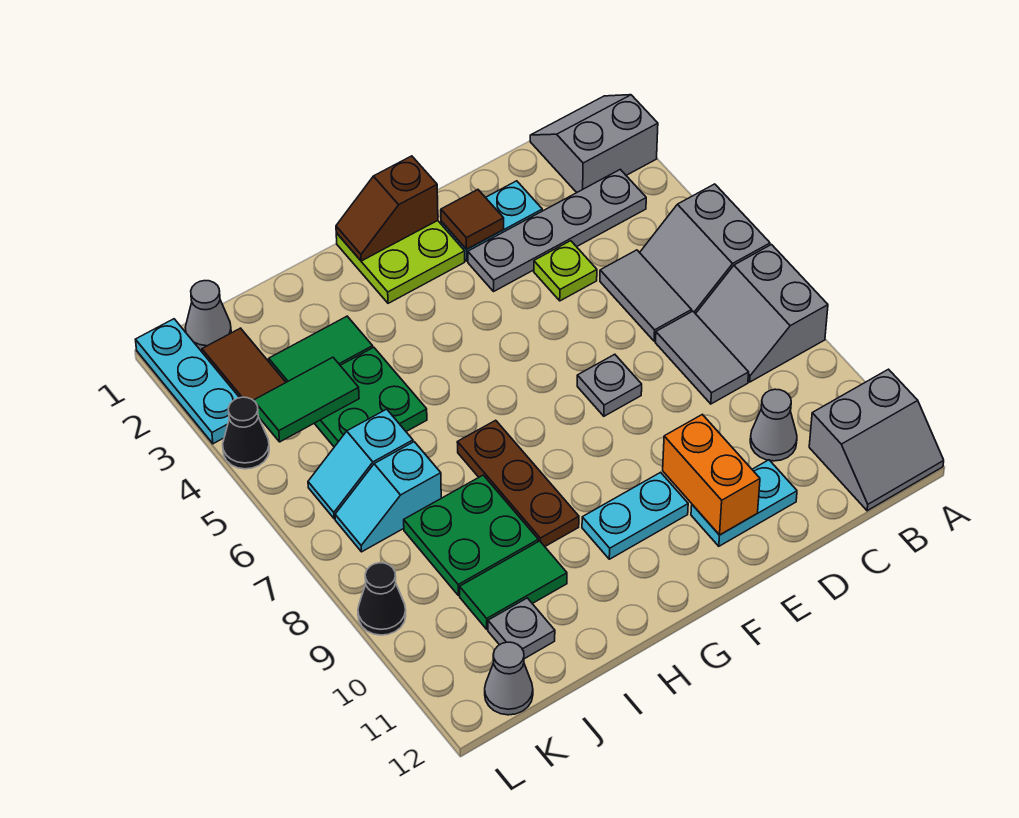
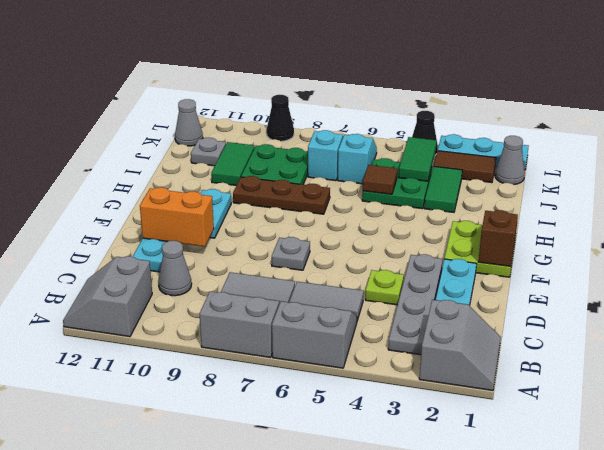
brown tile E2 level 2 -> brown tile I5 level 2

